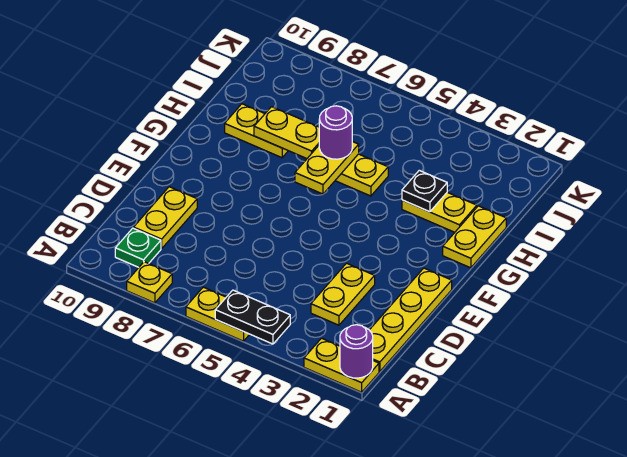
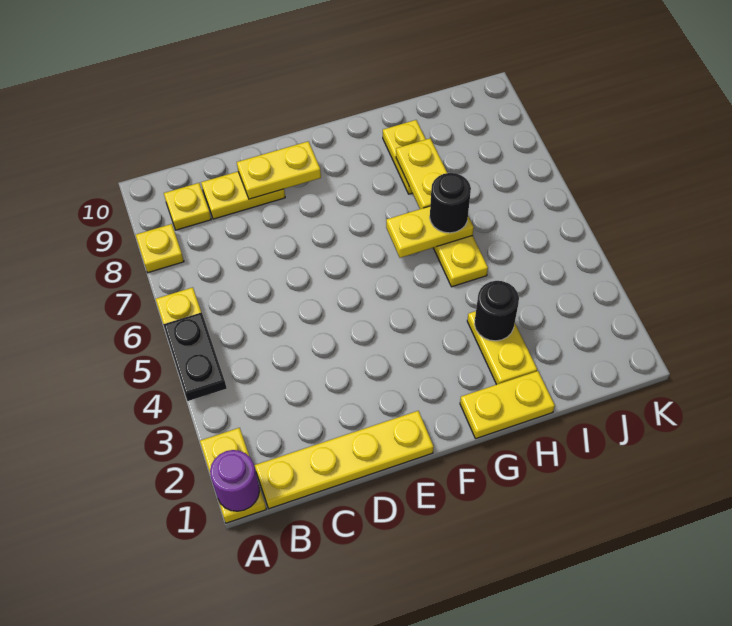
green plate B9 level 1 -> yellow plate B9 level 1
yellow plate C3:D3 level 1 -> yellow plate D9:E9 level 2
black plate H3 level 2 -> black round brick H3 level 2
purple round brick H6 level 3 -> black round brick H6 level 3

